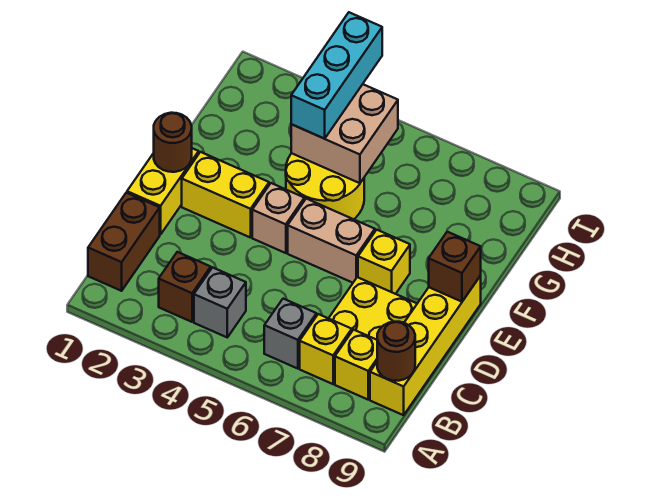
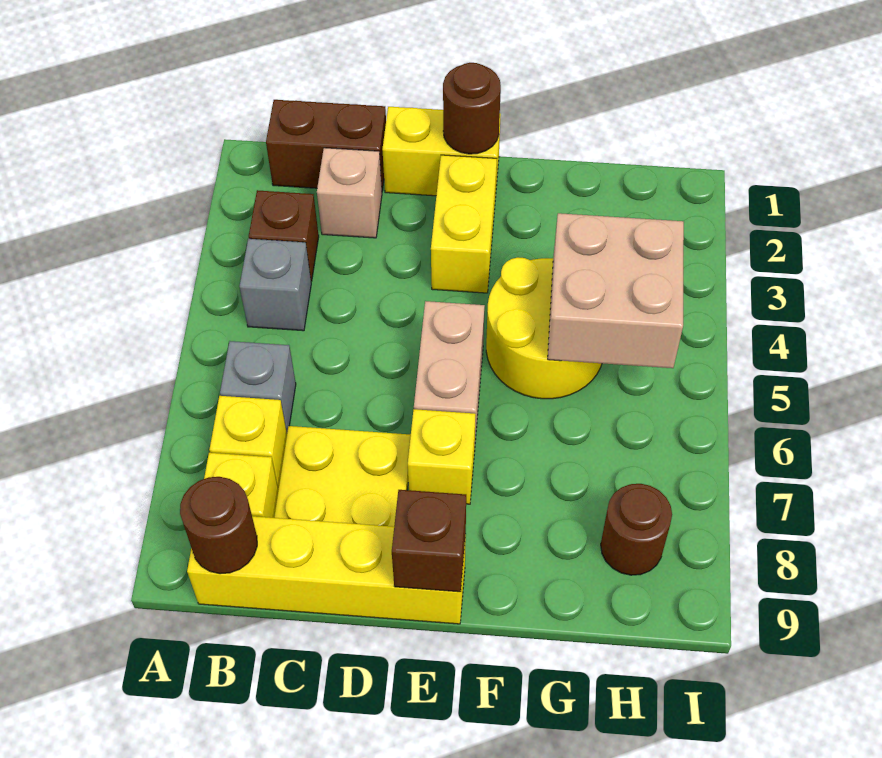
tan brick E4 level 1 -> tan brick C2 level 1
cyan brick G4:I4 level 3 -> none
none -> brown round brick H8 level 1

